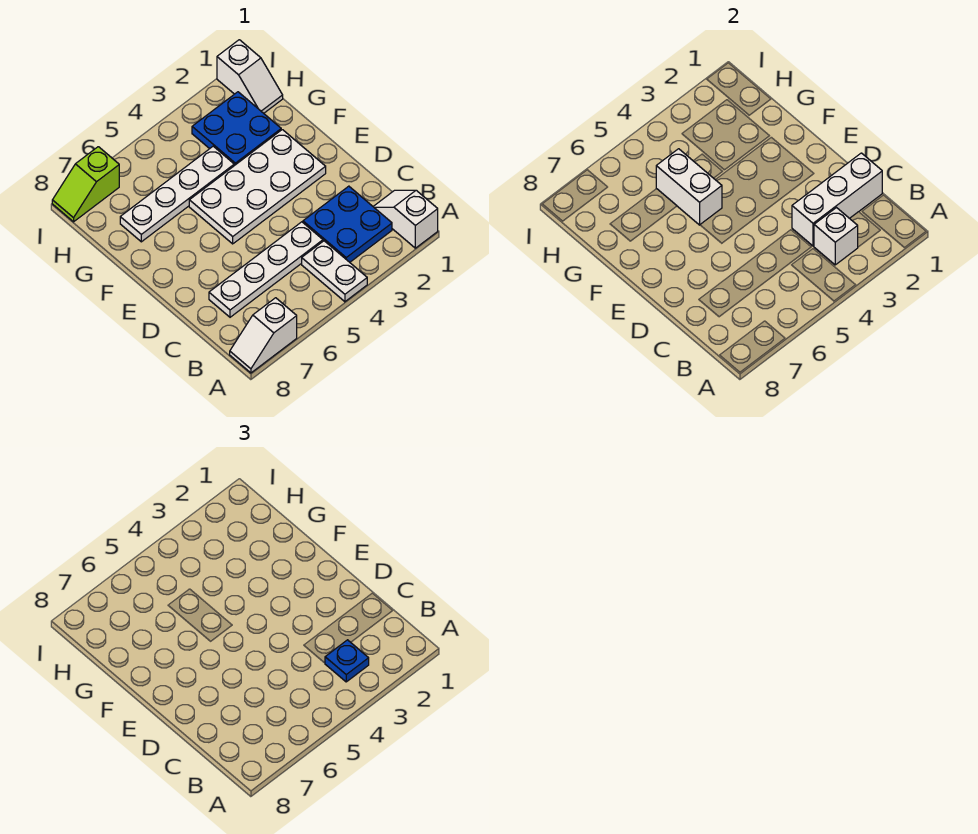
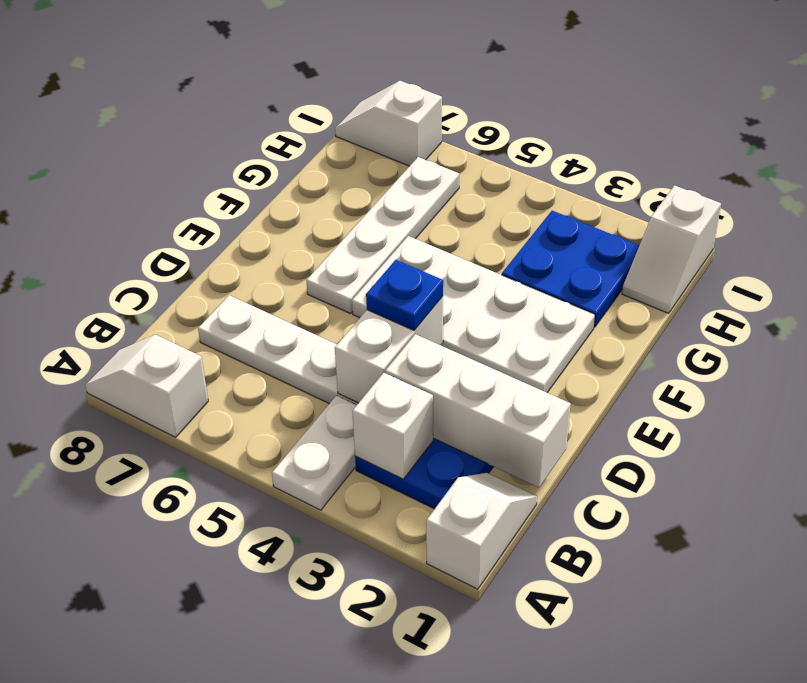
blue plate B3 level 3 -> blue plate D4 level 3
white brick F5:G5 level 2 -> white brick C4:D4 level 2
white plate G4:G7 level 1 -> white plate E6:H6 level 1
lime slope I7:I8 level 1 top 7 -> white slope I7:I8 level 1 top 7

